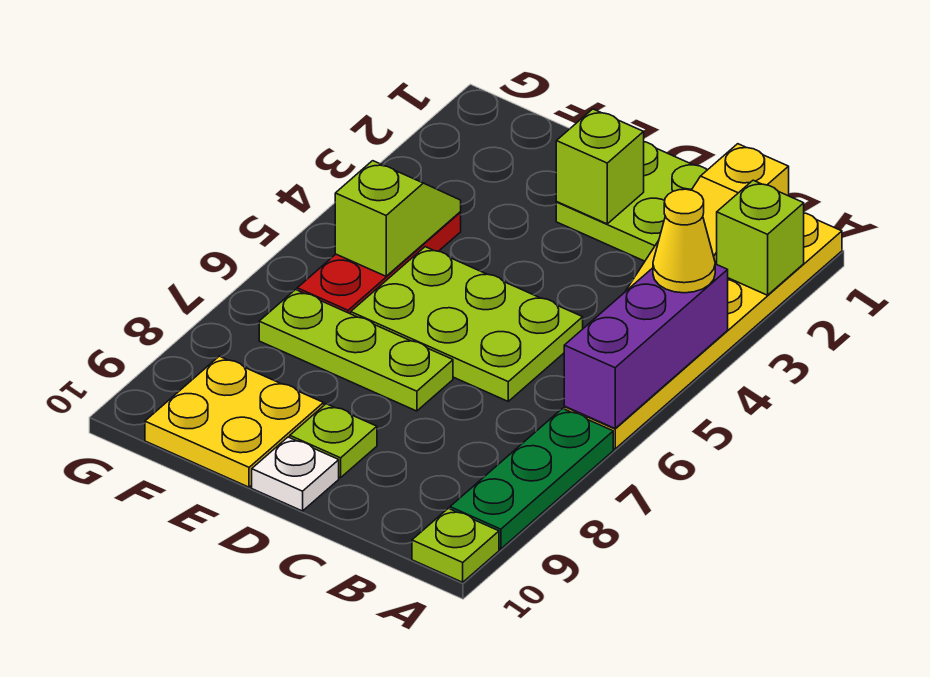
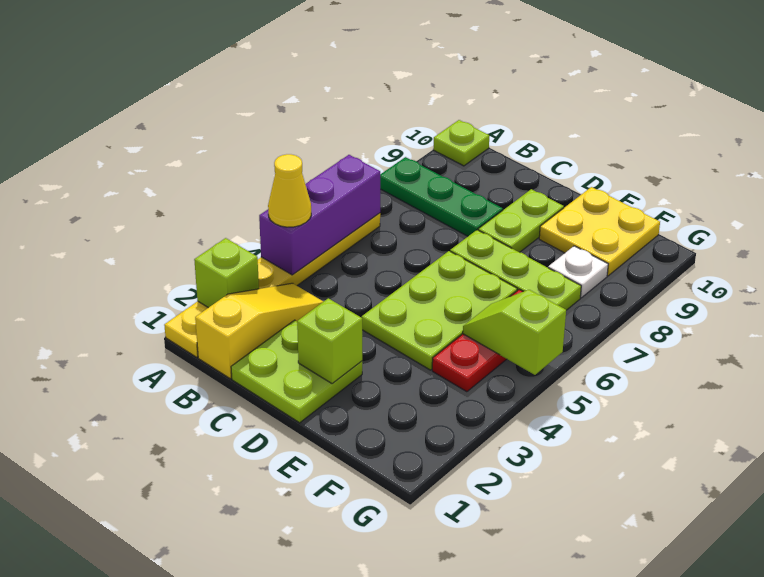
green plate A7:A9 level 1 -> green plate A8:C8 level 1
lime plate C5:E6 level 1 -> lime plate D4:E6 level 1
lime plate D9 level 1 -> lime plate D8:D9 level 1
white plate D10 level 1 -> white plate F8 level 1
lime slope F4:F5 level 2 top 5 -> lime slope F5:G5 level 2 top G

